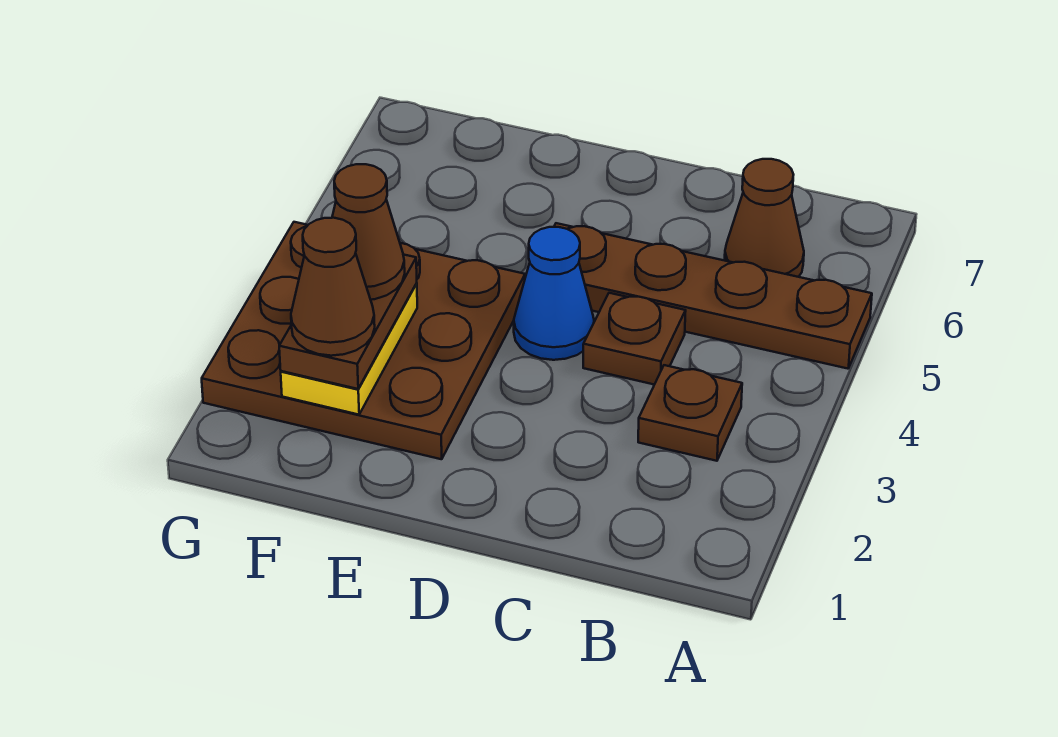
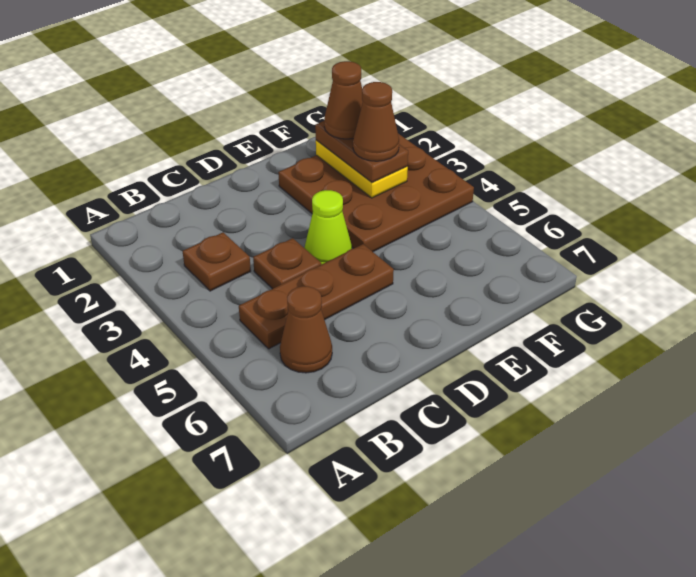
brown plate A5:D5 level 1 -> brown plate B5:D5 level 1
blue cone D4 level 1 -> lime cone D4 level 1

